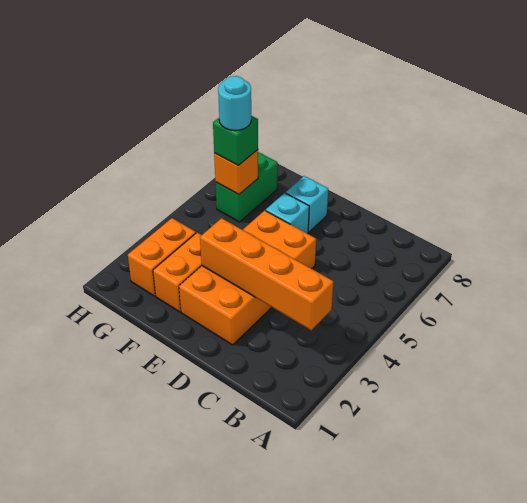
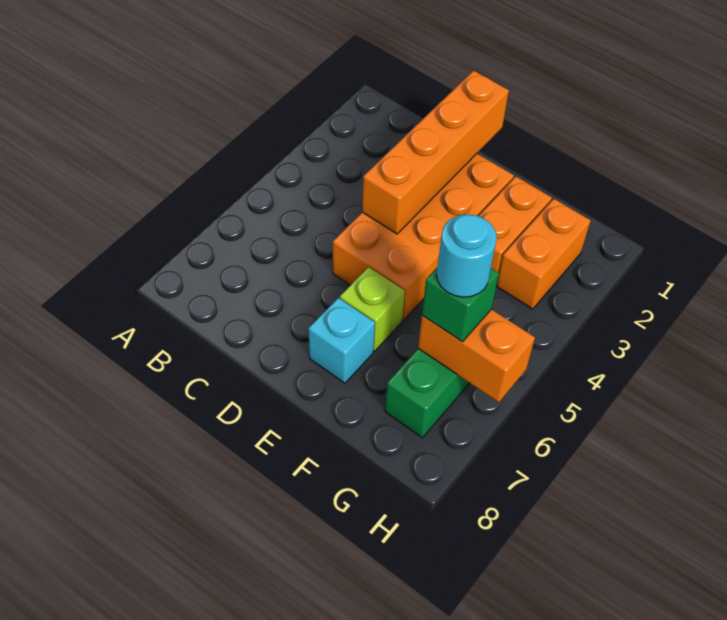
orange brick B3:E3 level 2 -> orange brick D1:D4 level 2
cyan brick E6 level 1 -> lime brick E6 level 1
orange brick G6 level 2 -> orange brick G6:H6 level 2

